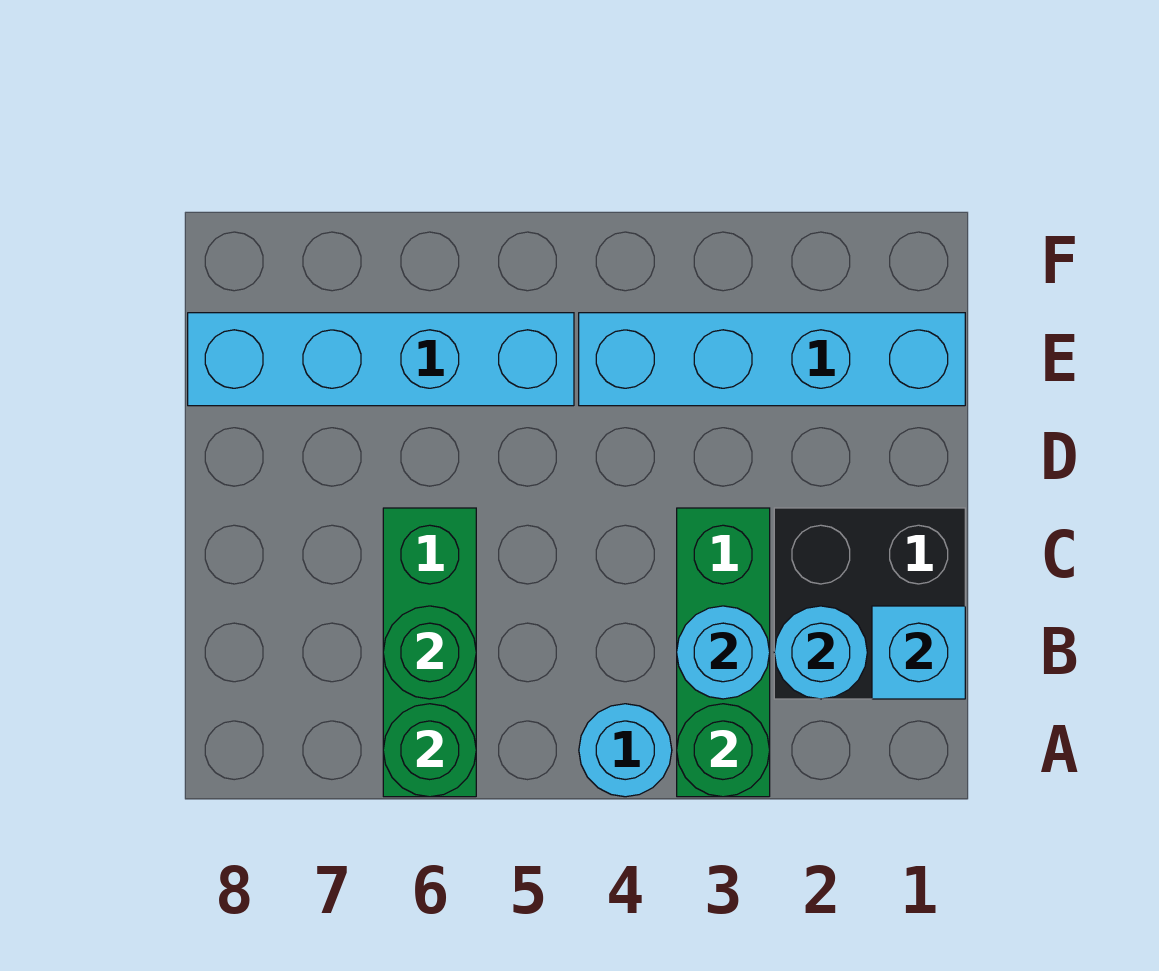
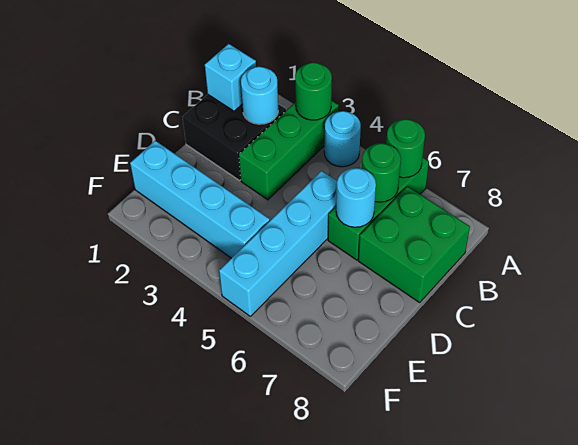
cyan round brick B3 level 2 -> cyan round brick C6 level 2
none -> green brick B7:C8 level 1
cyan brick E5:E8 level 1 -> cyan brick C5:F5 level 1

